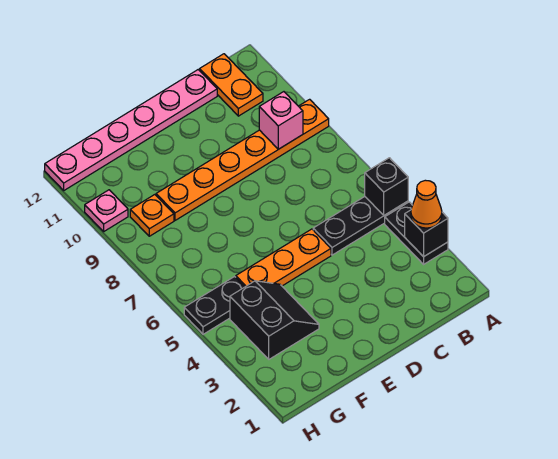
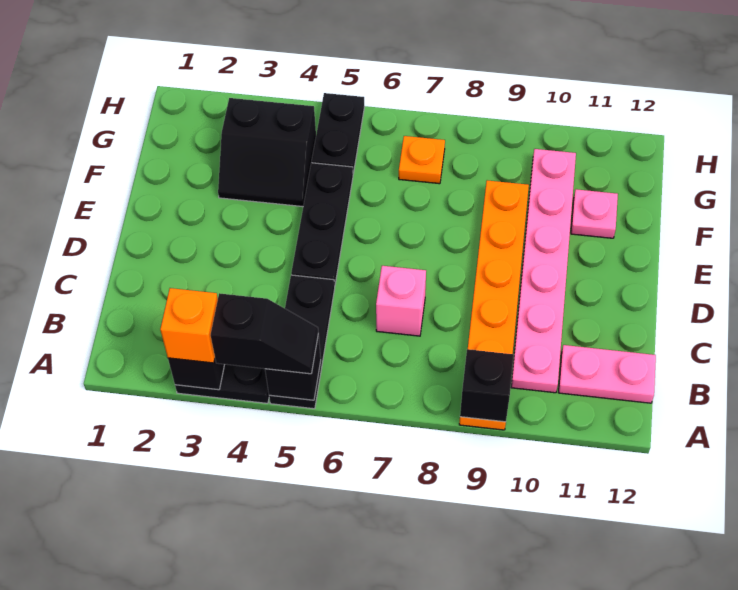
orange cone A3 level 3 -> orange brick A3 level 3
none -> black slope A4:A5 level 3 top 4
none -> black brick A9 level 2
pink brick B9 level 2 -> pink brick C7 level 1
orange plate B11:B12 level 1 -> pink plate B11:B12 level 1
pink plate C12:H12 level 1 -> pink plate B10:G10 level 1
orange plate D5:F5 level 1 -> black plate D5:F5 level 1
orange plate G9 level 1 -> orange plate G7 level 1
pink plate H10 level 1 -> pink plate F11 level 1

